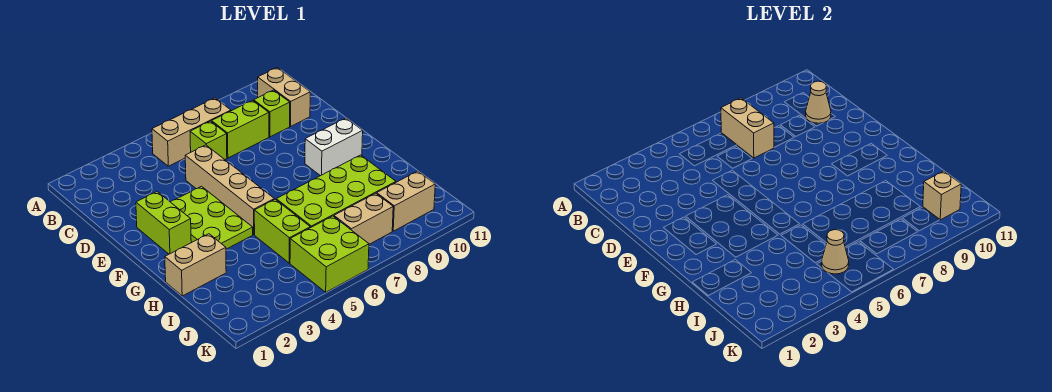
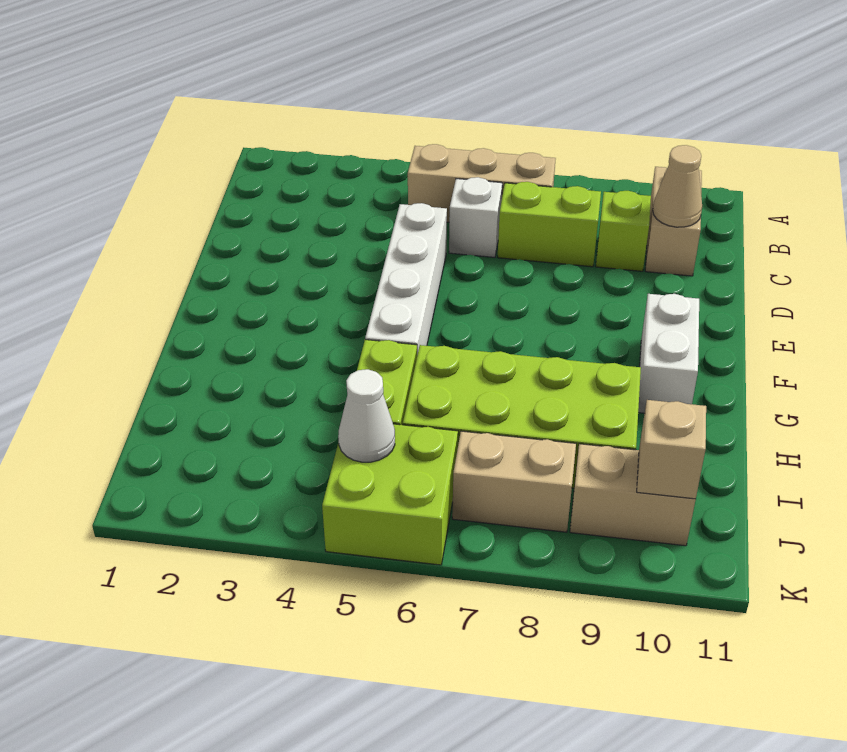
tan brick B7:C7 level 2 -> none
lime brick C6 level 1 -> white brick C6 level 1
tan brick D5:G5 level 1 -> white brick D5:G5 level 1
lime brick E2:F2 level 1 -> none
lime plate E3:G4 level 1 -> none
white brick F9:F10 level 1 -> white brick F10:G10 level 1
tan brick H1:H2 level 1 -> none
tan cone J5 level 2 -> white cone J5 level 2

